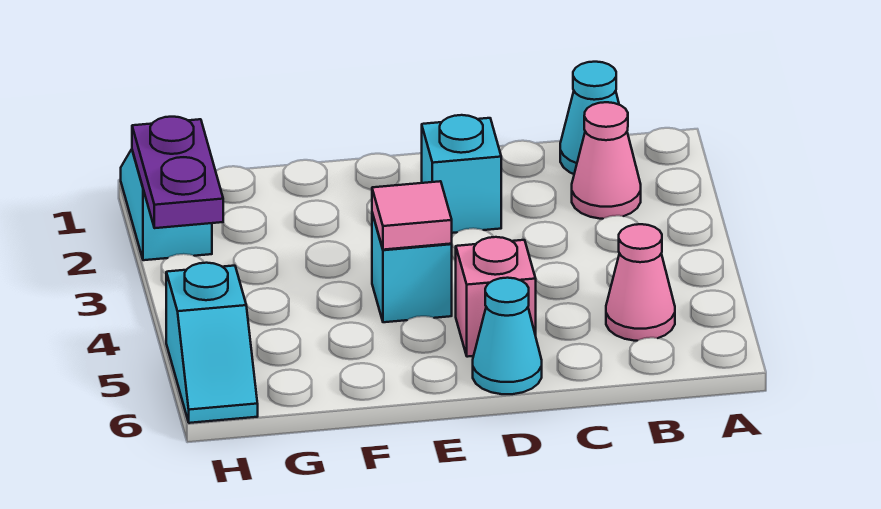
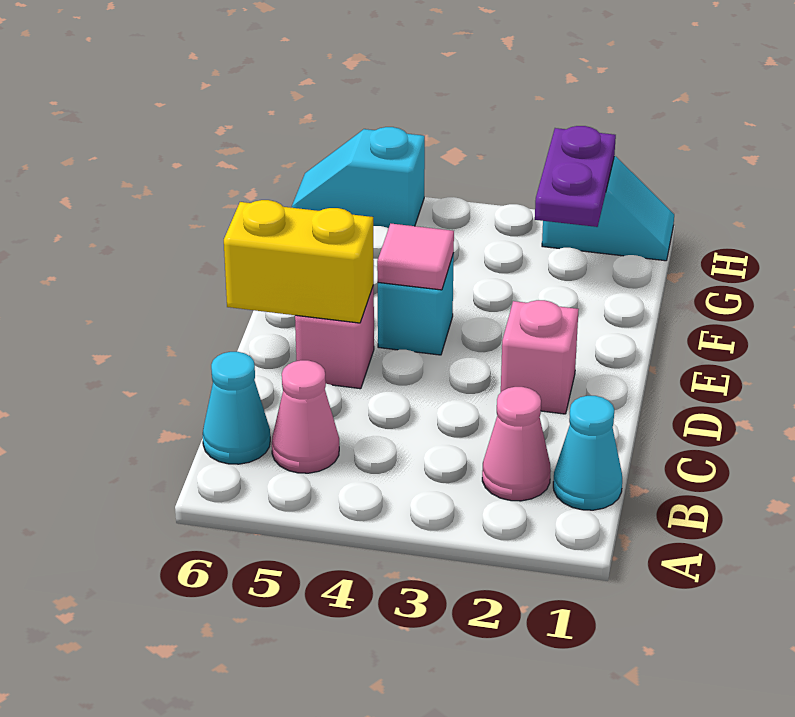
cyan brick D2 level 1 -> pink brick D2 level 1
none -> yellow brick D5:D6 level 2
cyan cone D6 level 1 -> cyan cone B6 level 1
purple plate H2:H3 level 2 -> purple plate G2:H2 level 2

